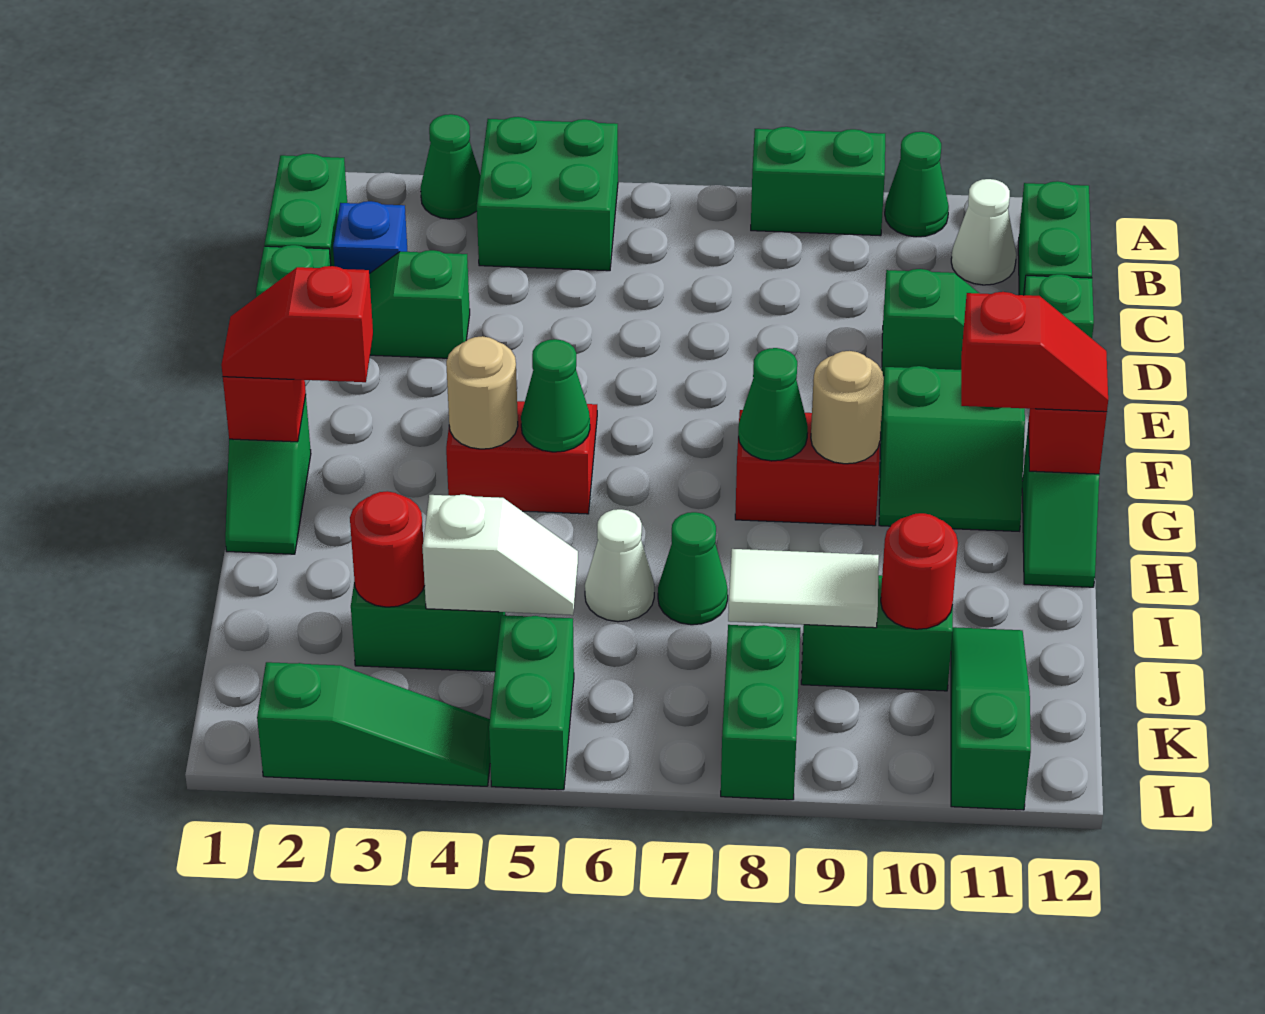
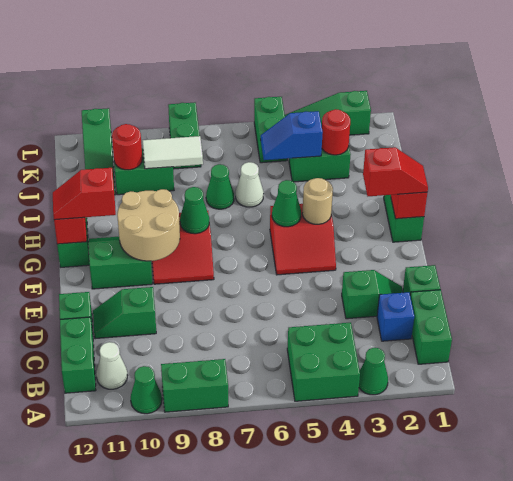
tan round brick G9 level 2 -> tan round brick F9:G10 level 2
white slope J4:J5 level 2 top 4 -> blue slope J4:J5 level 2 top 4

